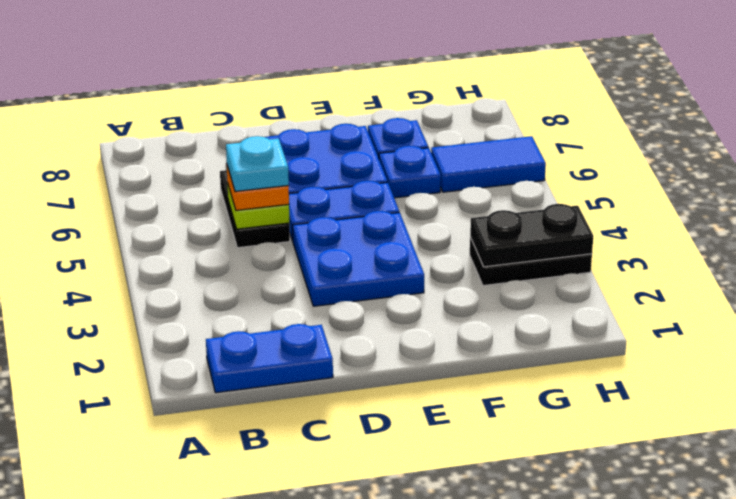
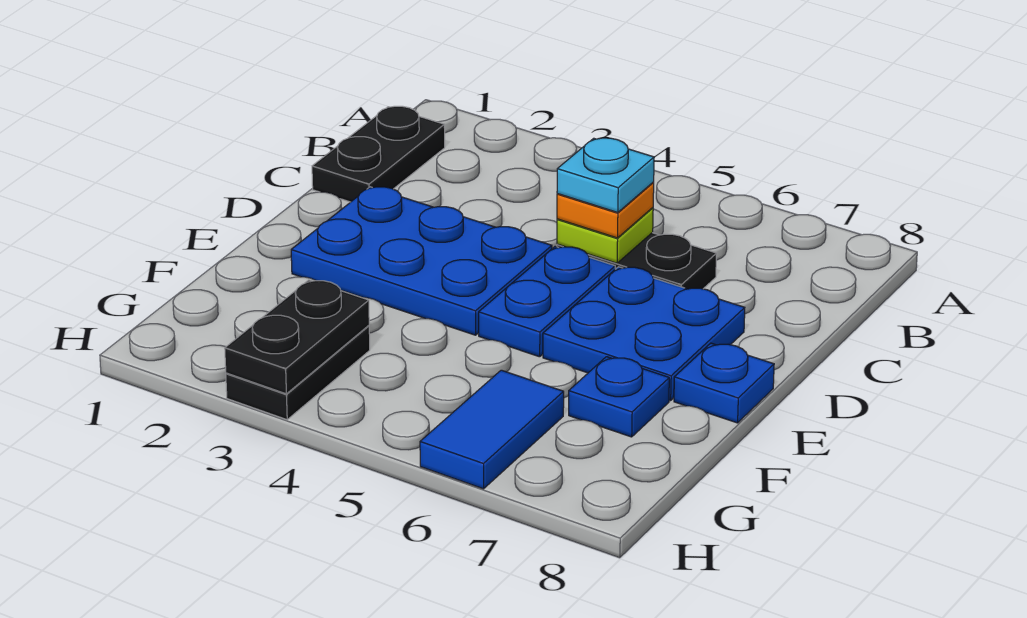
blue plate B1:C1 level 1 -> black plate B1:C1 level 1
blue plate D3:E4 level 1 -> blue plate D2:E4 level 1
blue plate F6 level 1 -> blue plate E8 level 1

